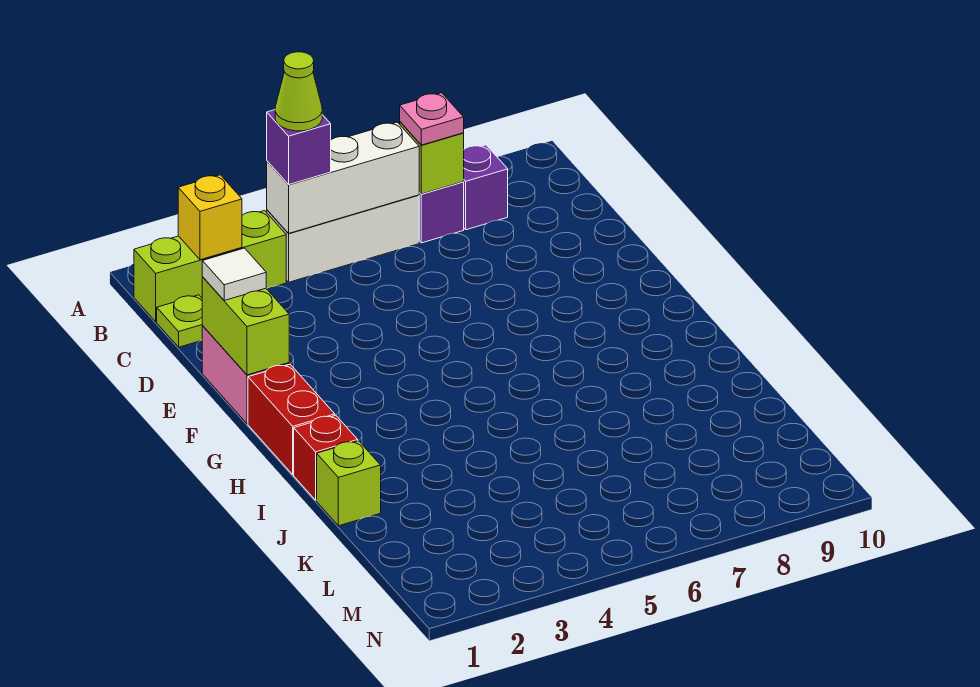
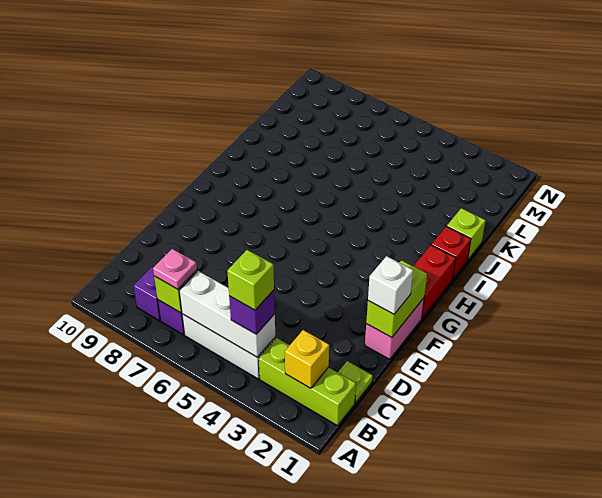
lime cone B4 level 4 -> lime brick B4 level 4
white tile E1 level 3 -> white brick E1 level 3

